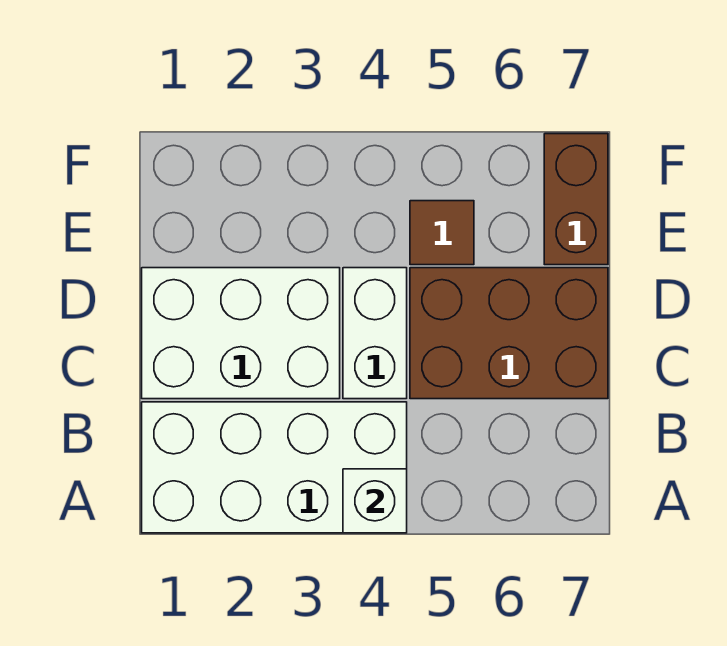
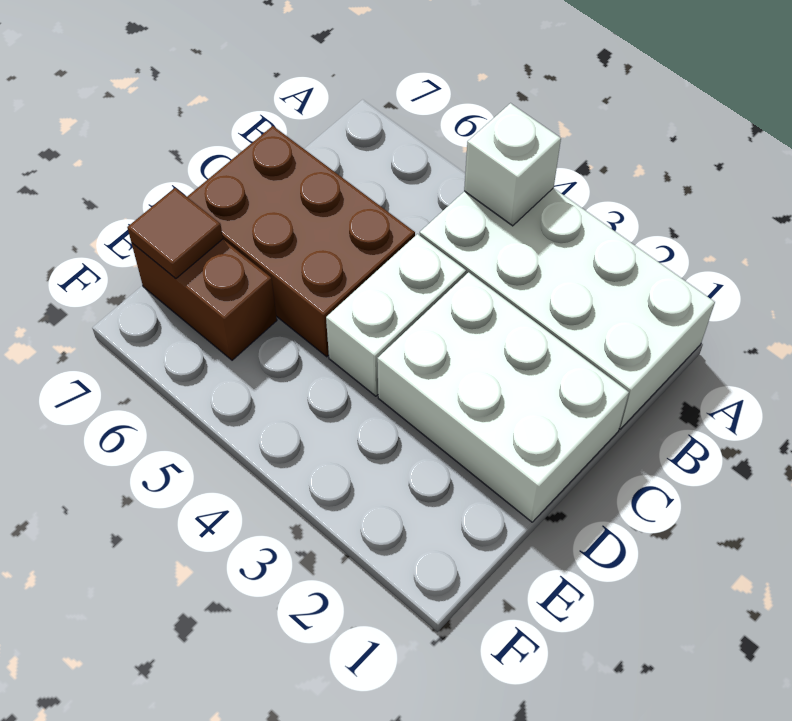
brown tile E5 level 1 -> brown tile E7 level 2
brown brick E7:F7 level 1 -> brown brick E6:E7 level 1

